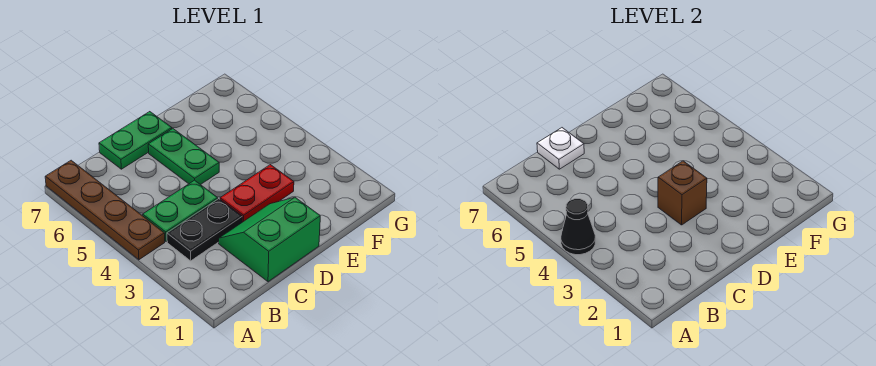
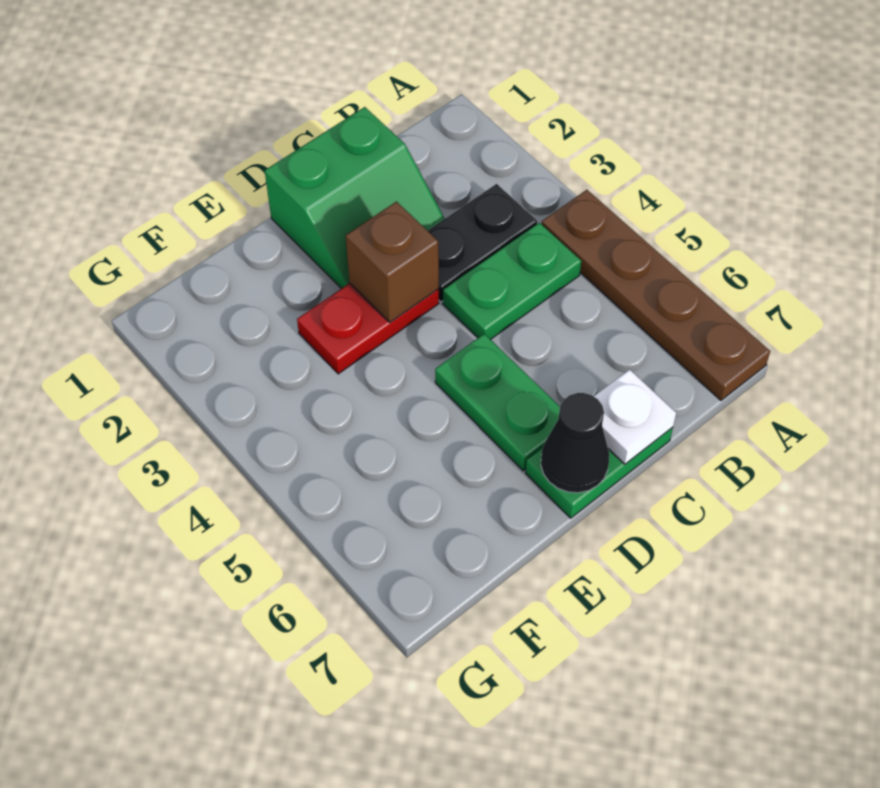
black cone A4 level 2 -> black cone D7 level 2

